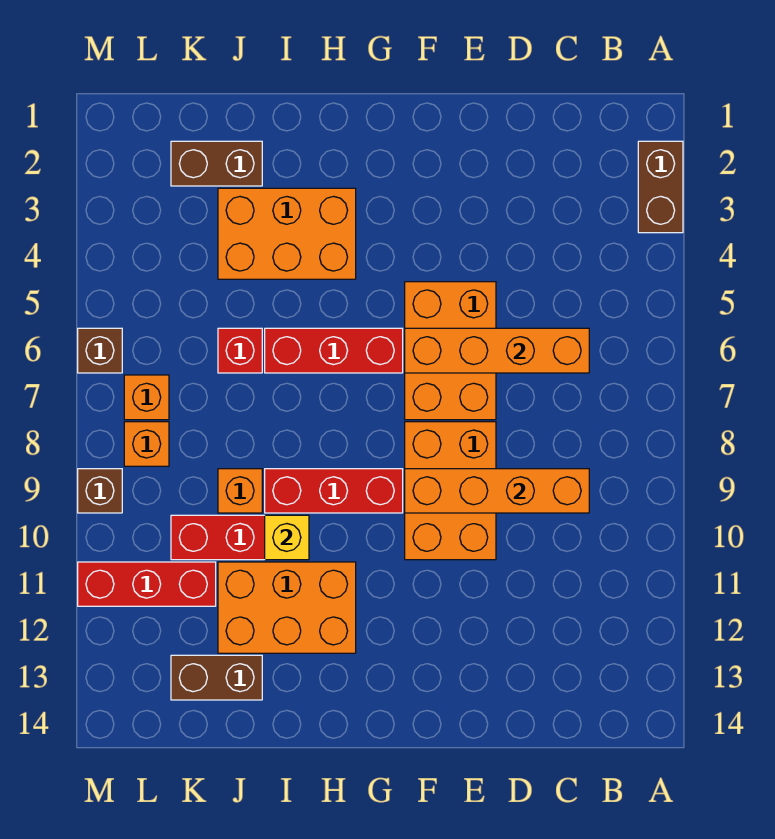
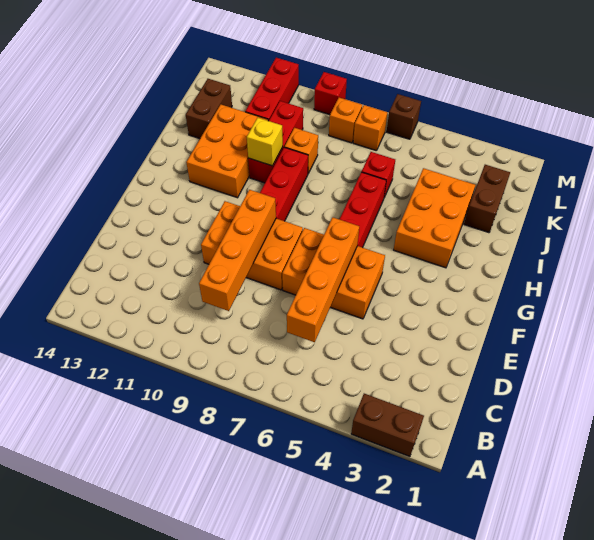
brown brick M9 level 1 -> red brick M9 level 1

